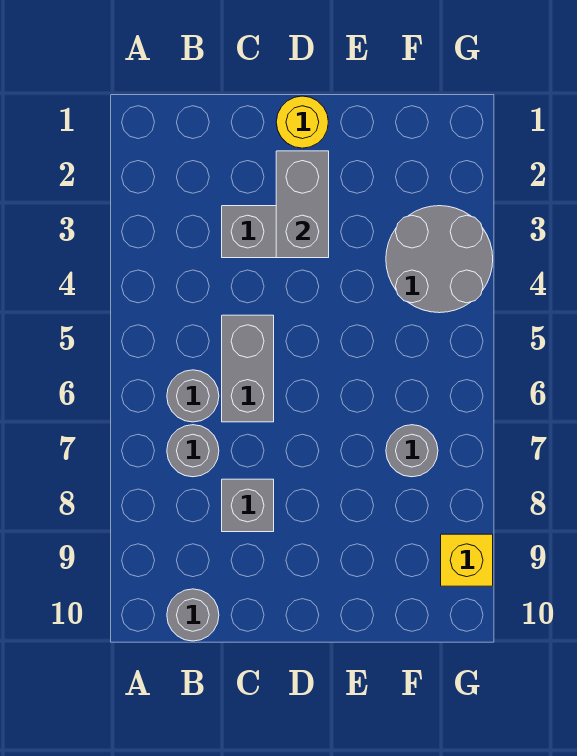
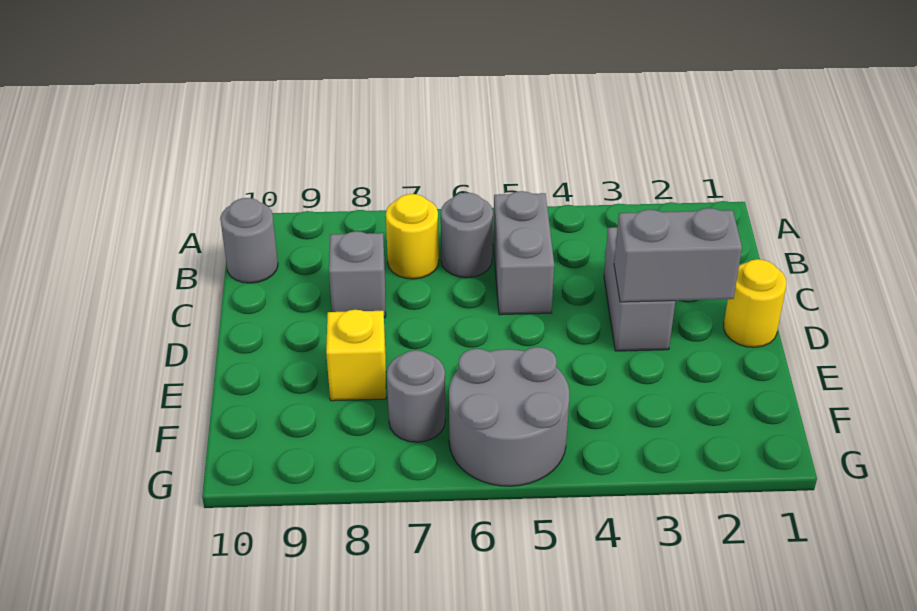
grey round brick B7 level 1 -> yellow round brick B7 level 1
grey brick C5:C6 level 1 -> grey brick B5:C5 level 1
grey round brick F3:G4 level 1 -> grey round brick F5:G6 level 1
yellow brick G9 level 1 -> yellow brick E8 level 1

